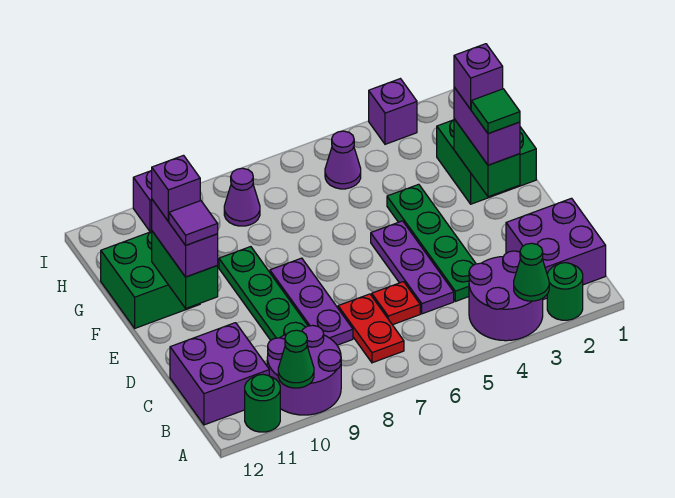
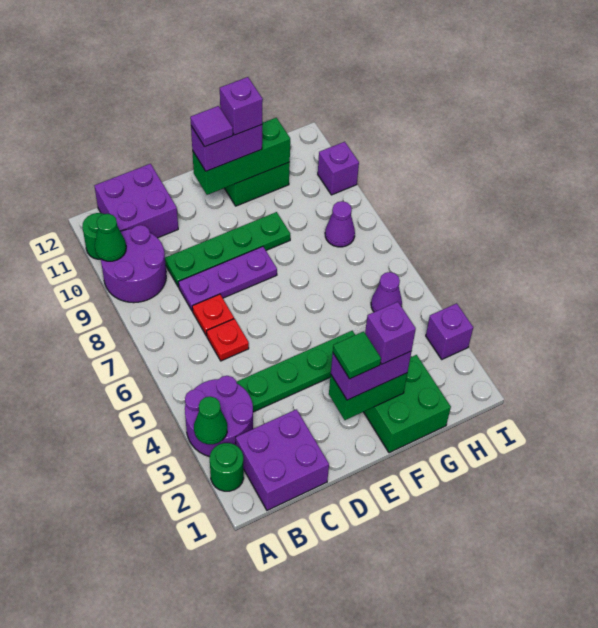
red plate B7:C7 level 1 -> red plate C7 level 1
purple plate C5:E5 level 1 -> none
green brick E11:F11 level 2 -> green brick E11:G11 level 2

